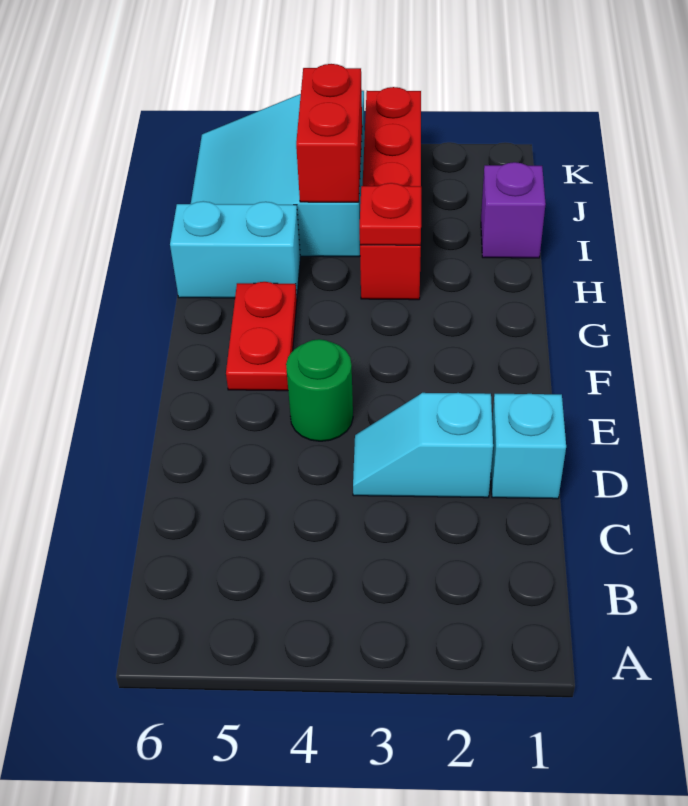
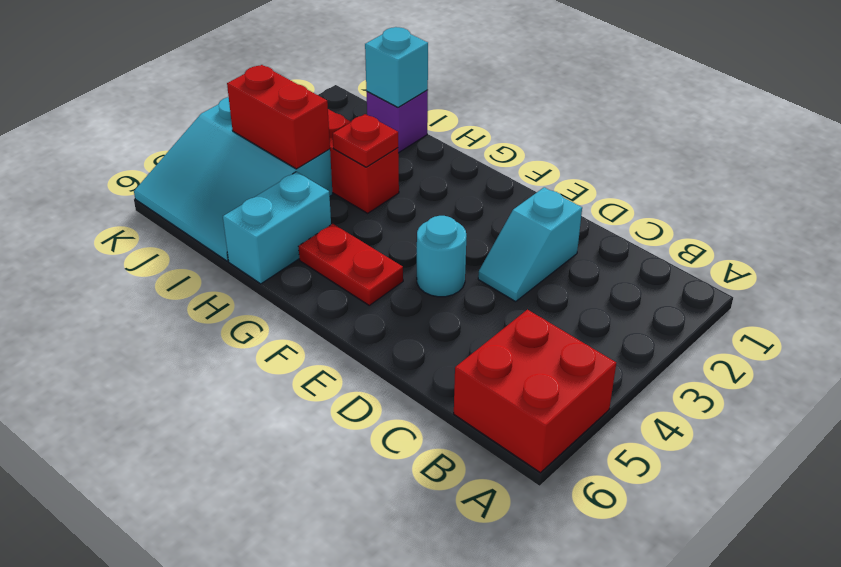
none -> red brick A5:B6 level 1
cyan brick D1 level 1 -> cyan brick I1 level 2
green round brick E4 level 1 -> cyan round brick E4 level 1

